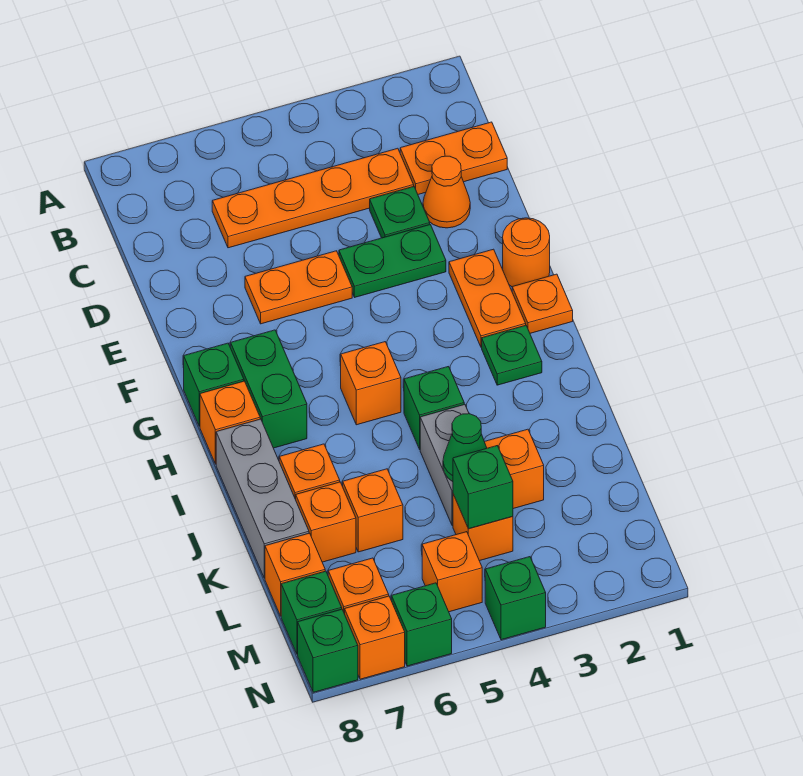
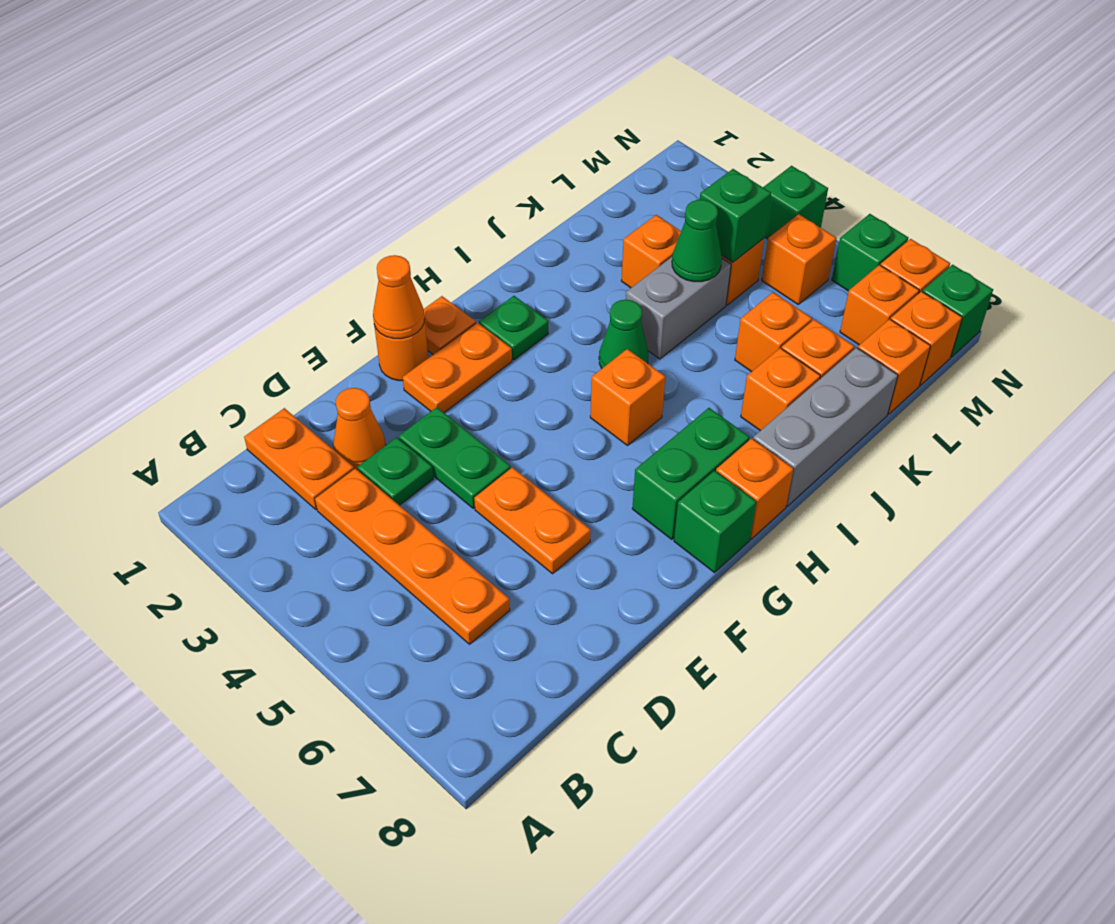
none -> orange cone F1 level 2
green brick I4 level 1 -> green cone I4 level 1
green brick M8 level 1 -> orange brick M8 level 1

